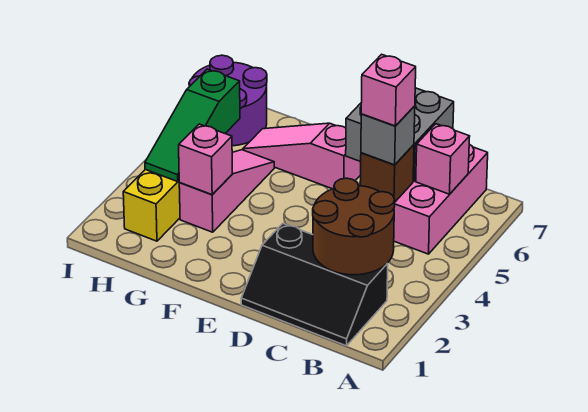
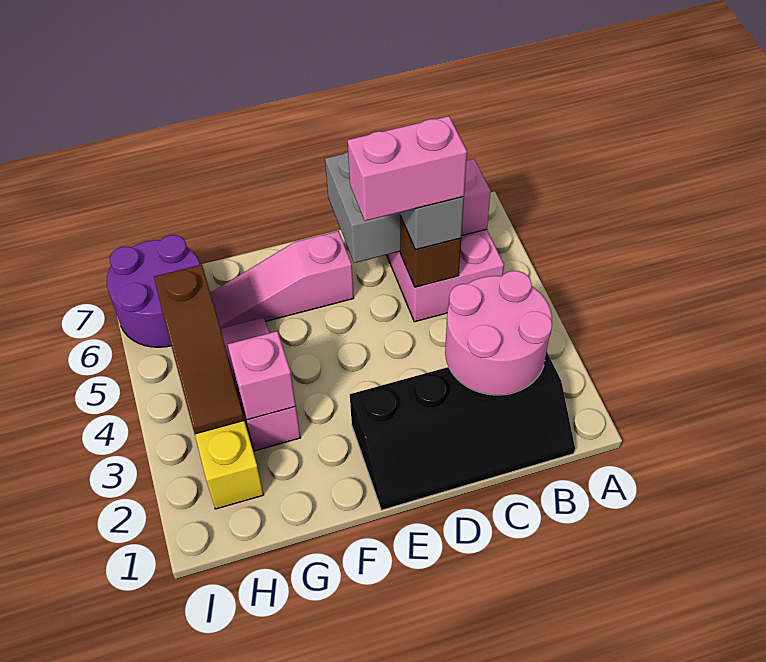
black slope B1:D2 level 1 top 2 -> black slope B1:E2 level 1 top 2
brown round brick B2:C3 level 2 -> pink round brick B2:C3 level 2
pink brick C5 level 4 -> pink brick C5:D5 level 4
green slope H3:H5 level 2 top 5 -> brown slope H3:H5 level 2 top 5

